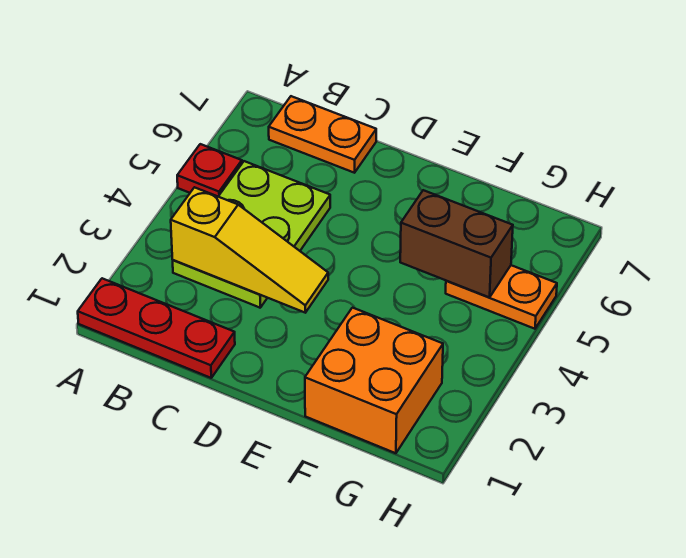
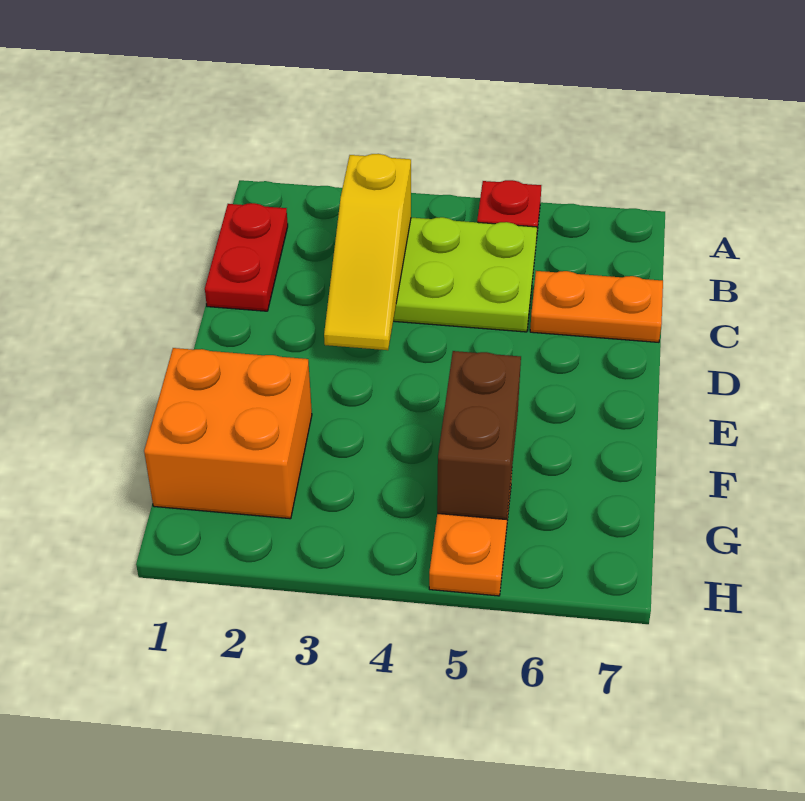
red plate A1:C1 level 1 -> red plate B1:C1 level 1
orange plate B7:C7 level 1 -> orange plate C6:C7 level 1

